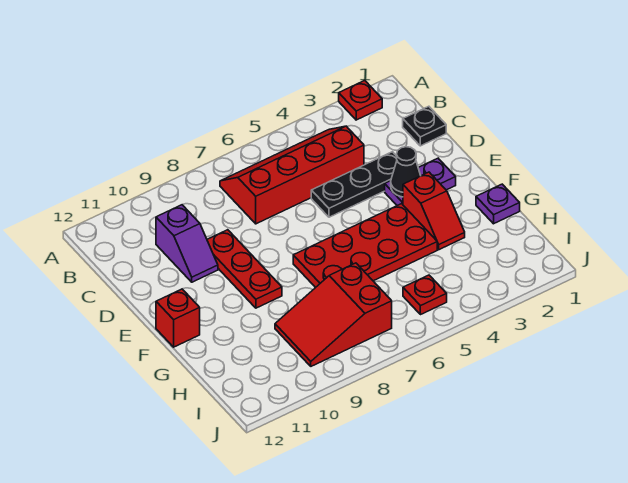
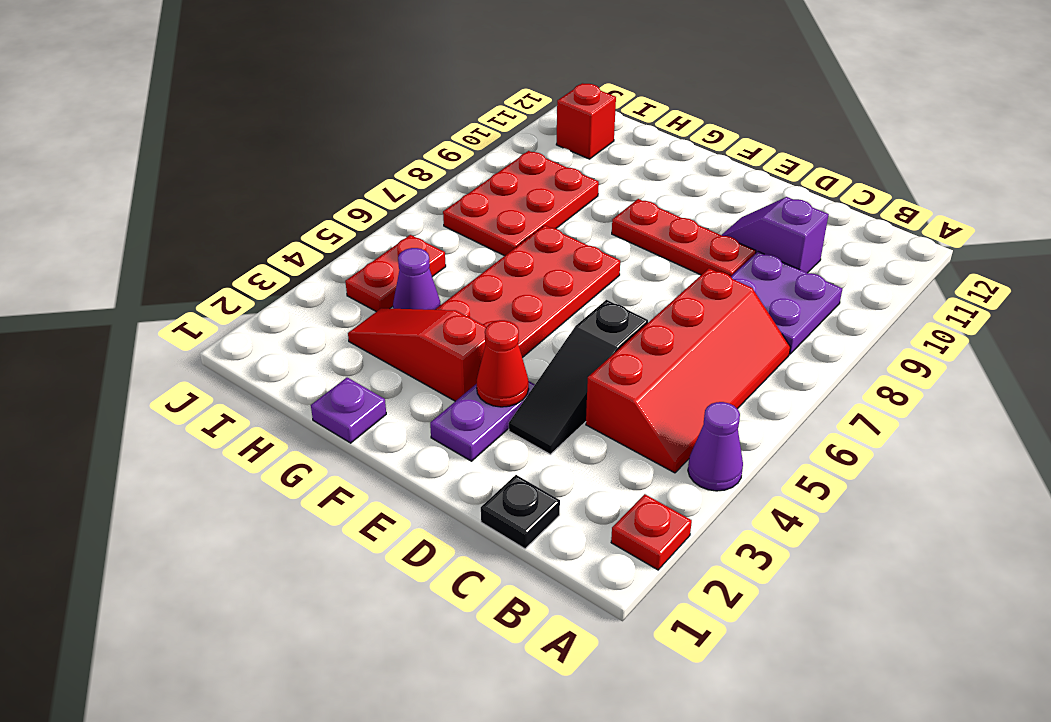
none -> purple cone A4 level 1
none -> purple plate B8:C9 level 1
black plate D3:D5 level 1 -> black slope D3:D5 level 1 top 5
black cone E3 level 2 -> red cone E3 level 2
red slope F3:G3 level 1 top F -> red slope F3:H3 level 1 top F
red brick F12 level 1 -> red brick I11 level 1
none -> purple cone H4 level 1
red slope H7:I9 level 1 top 7 -> red plate H7:I9 level 1
red plate I5 level 1 -> red plate I4:I5 level 1

